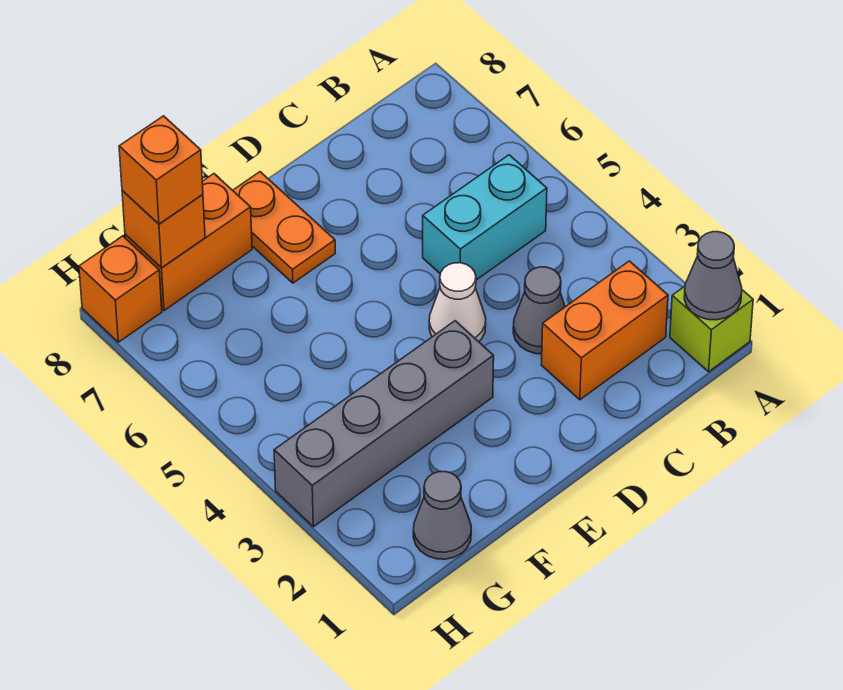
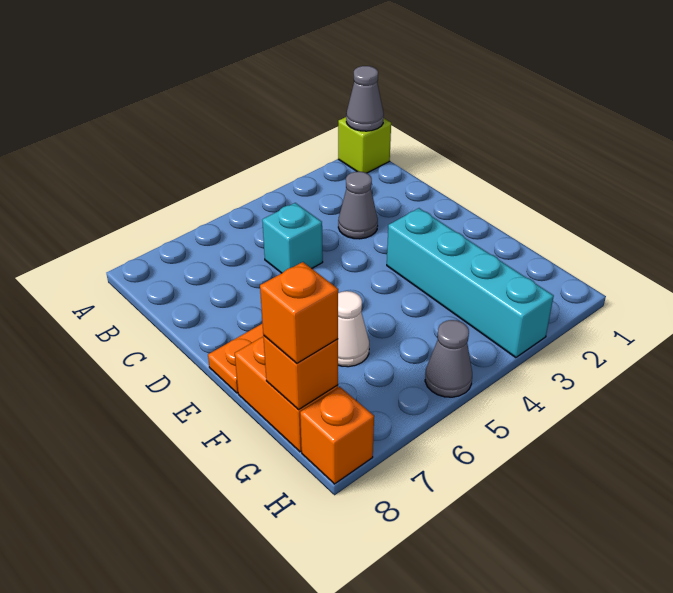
orange brick B2:C2 level 1 -> none
cyan brick B5:C5 level 1 -> cyan brick C5 level 1
white cone D4 level 1 -> white cone F6 level 1
grey brick E3:H3 level 1 -> cyan brick E3:H3 level 1
grey cone G1 level 1 -> grey cone H5 level 1

